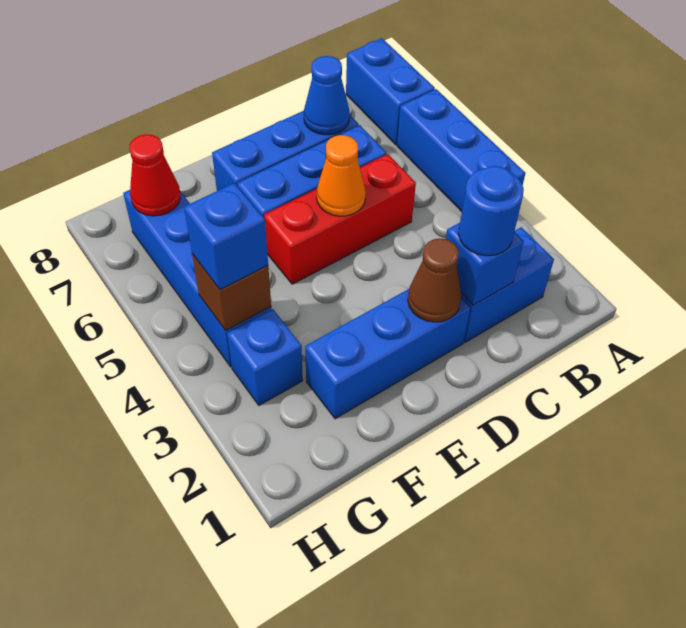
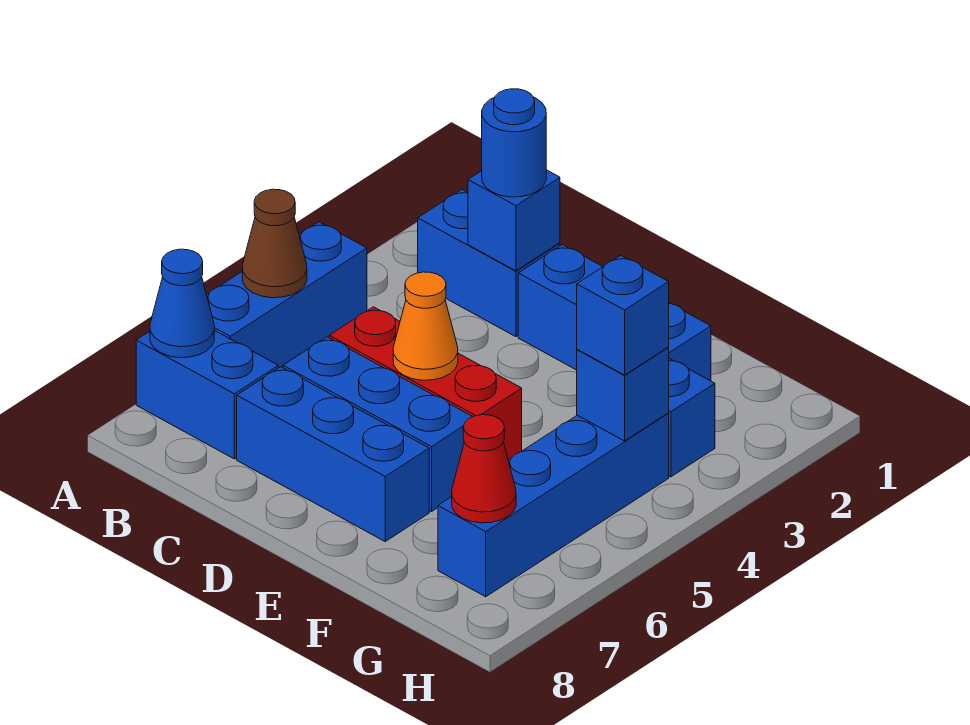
blue brick A7:A8 level 1 -> blue brick A7:B7 level 1
blue cone C7 level 2 -> blue cone A7 level 2
brown cone D2 level 2 -> brown cone A5 level 2
brown brick G4 level 2 -> blue brick G4 level 2

